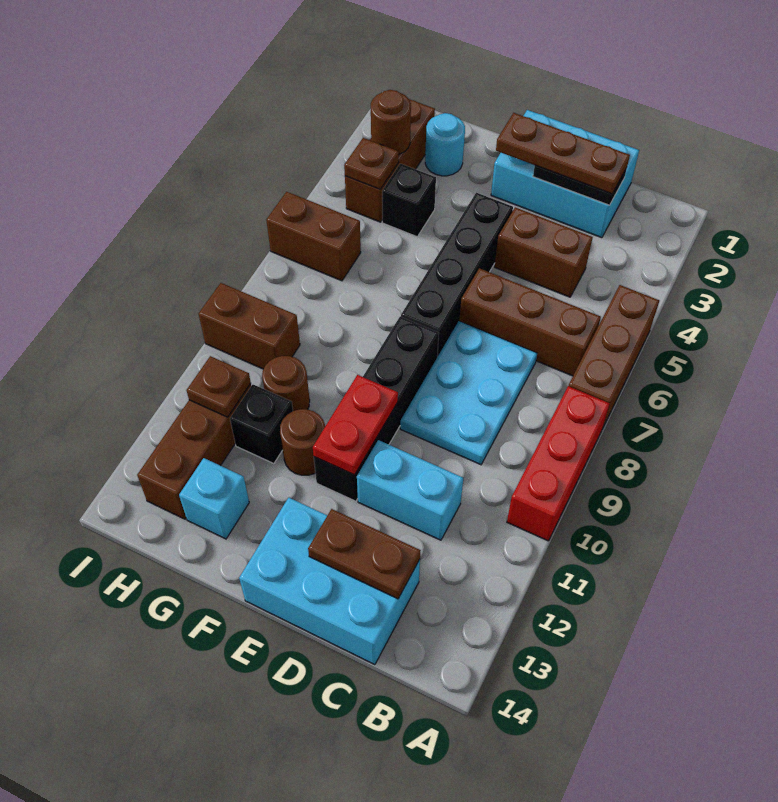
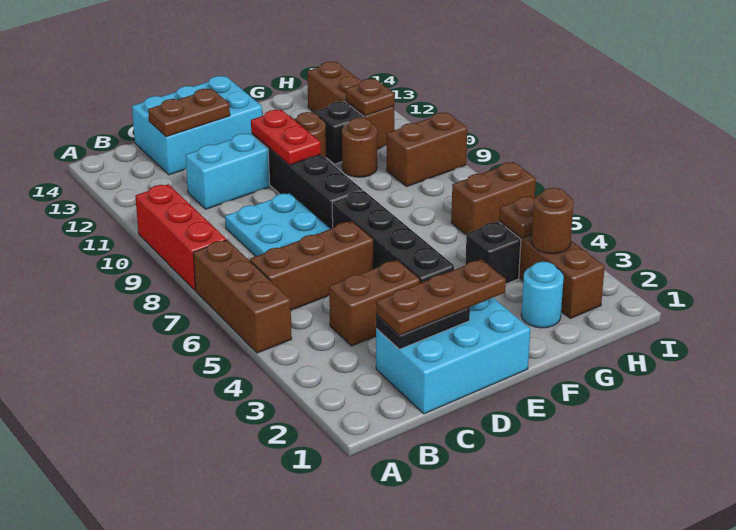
cyan brick G13 level 1 -> none

